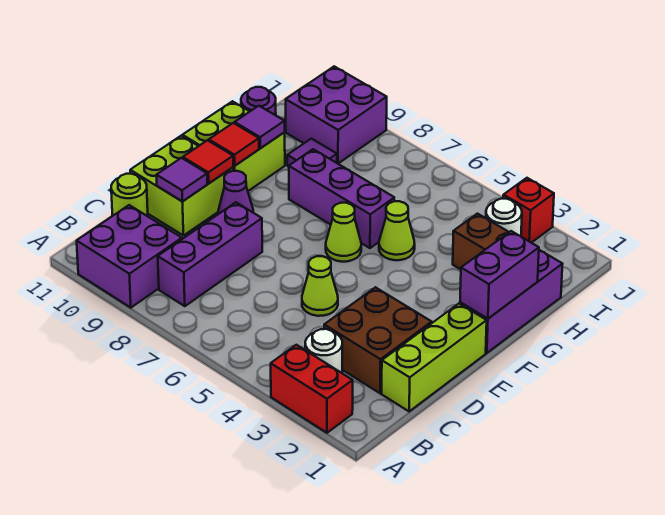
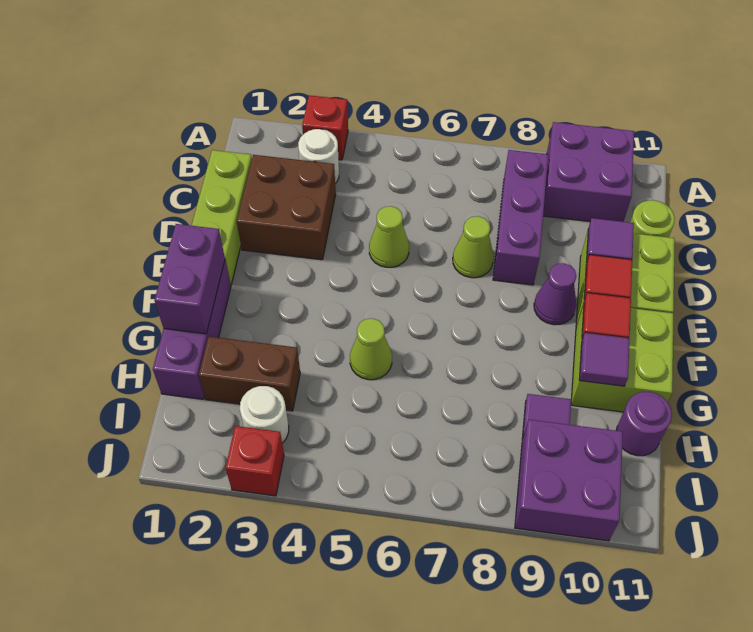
red brick A2:A3 level 1 -> red brick A3 level 1
lime cone F6 level 1 -> lime cone D7 level 1
purple brick G6:G8 level 1 -> none

